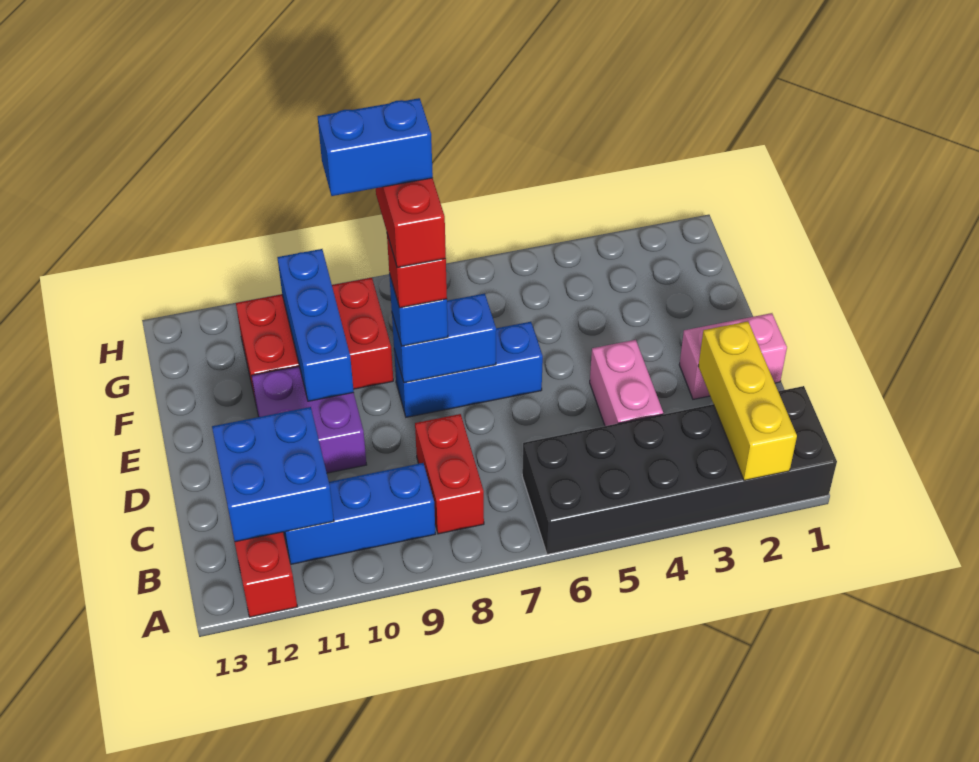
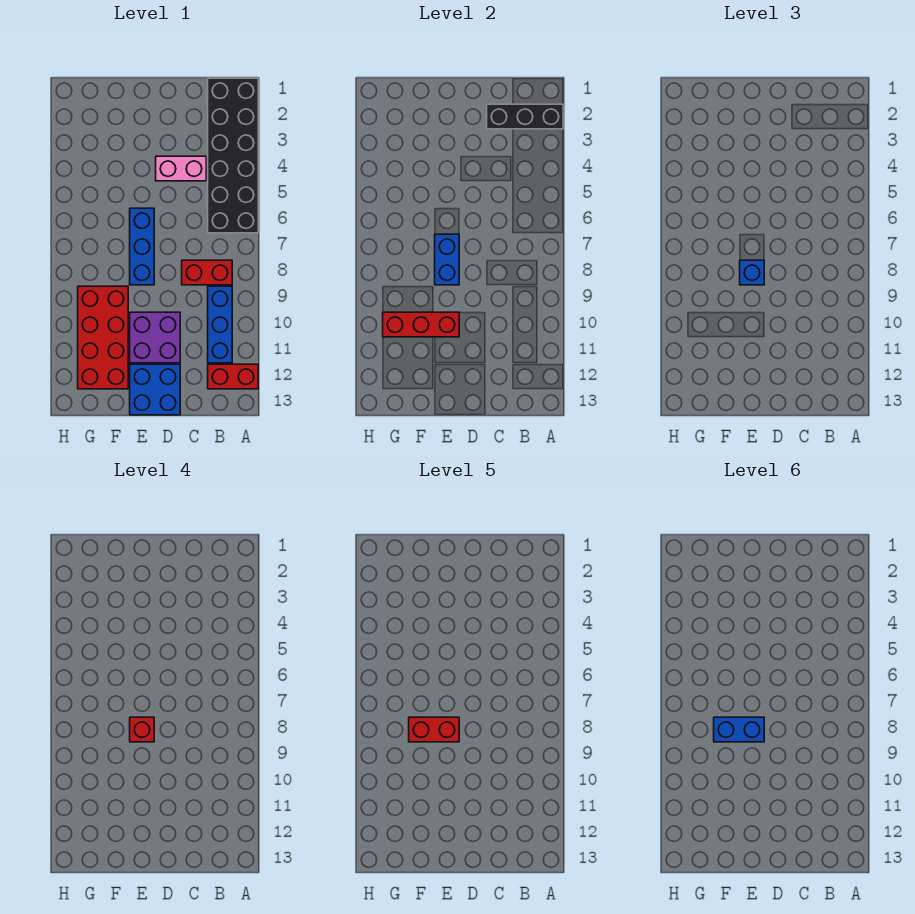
yellow brick A2:C2 level 2 -> black brick A2:C2 level 2
blue brick B11:C12 level 2 -> blue brick D12:E13 level 1
pink brick D1:D2 level 1 -> none
blue brick E10:G10 level 2 -> red brick E10:G10 level 2
blue brick F8:F9 level 6 -> blue brick E8:F8 level 6
red brick F9:G11 level 1 -> red brick F9:G12 level 1

